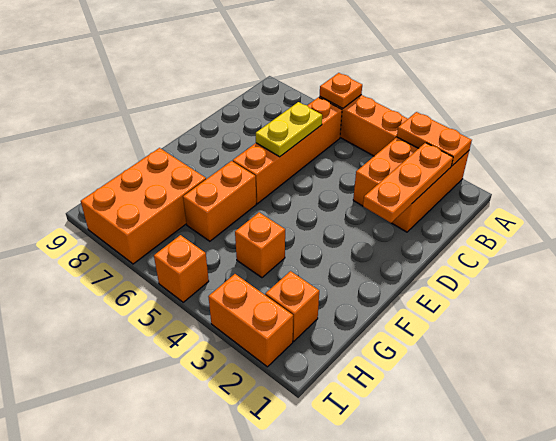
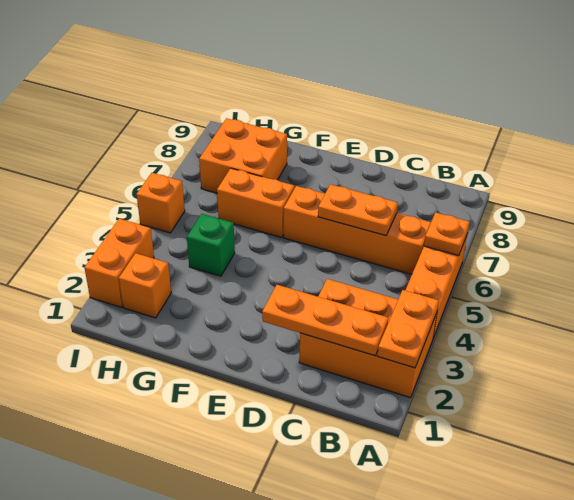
yellow plate C6:D6 level 2 -> orange plate C6:D6 level 2
orange brick G4 level 1 -> green brick G4 level 1
orange brick G7:I8 level 1 -> orange brick G7:H8 level 1

